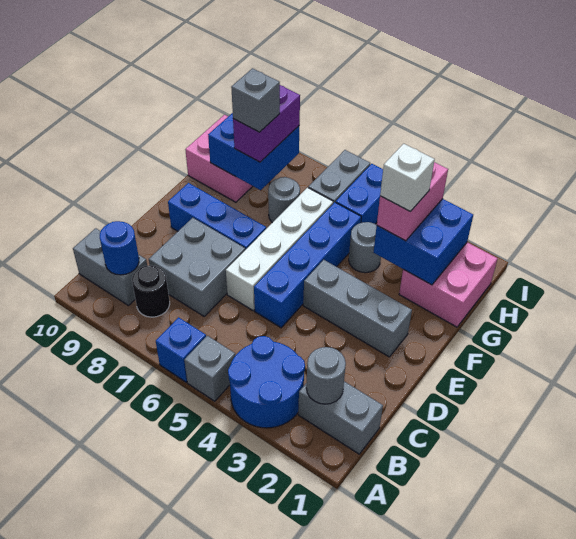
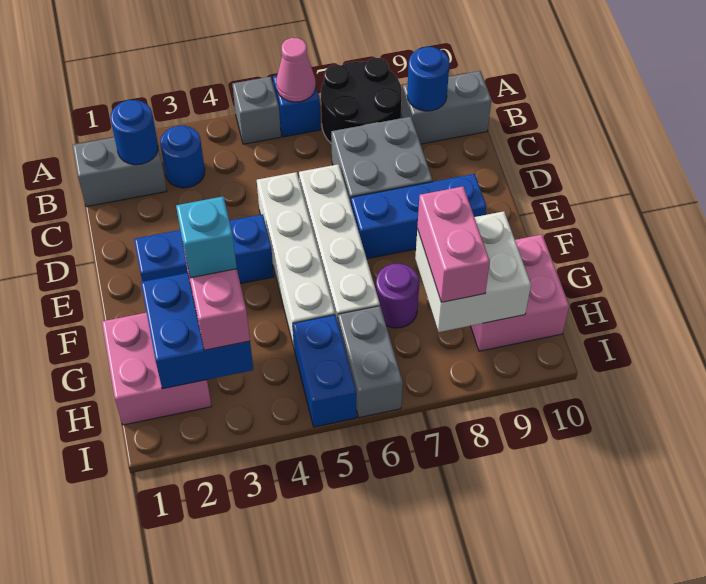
blue round brick A3:B4 level 1 -> blue round brick B3 level 1
none -> pink cone A6 level 2
grey round brick B2 level 2 -> blue round brick B2 level 2
black round brick B8 level 1 -> black round brick A7:B8 level 1
blue brick D5:G5 level 1 -> white brick D5:G5 level 1
grey brick E2:E4 level 1 -> blue brick E2:E4 level 1
white brick G3 level 4 -> cyan brick G3 level 4
grey round brick G4 level 1 -> none
grey round brick G7 level 1 -> purple round brick G7 level 1
blue brick G8:H9 level 2 -> white brick G8:H9 level 2
purple brick G8:H8 level 3 -> pink brick G8:H8 level 3
grey brick G8 level 4 -> none

